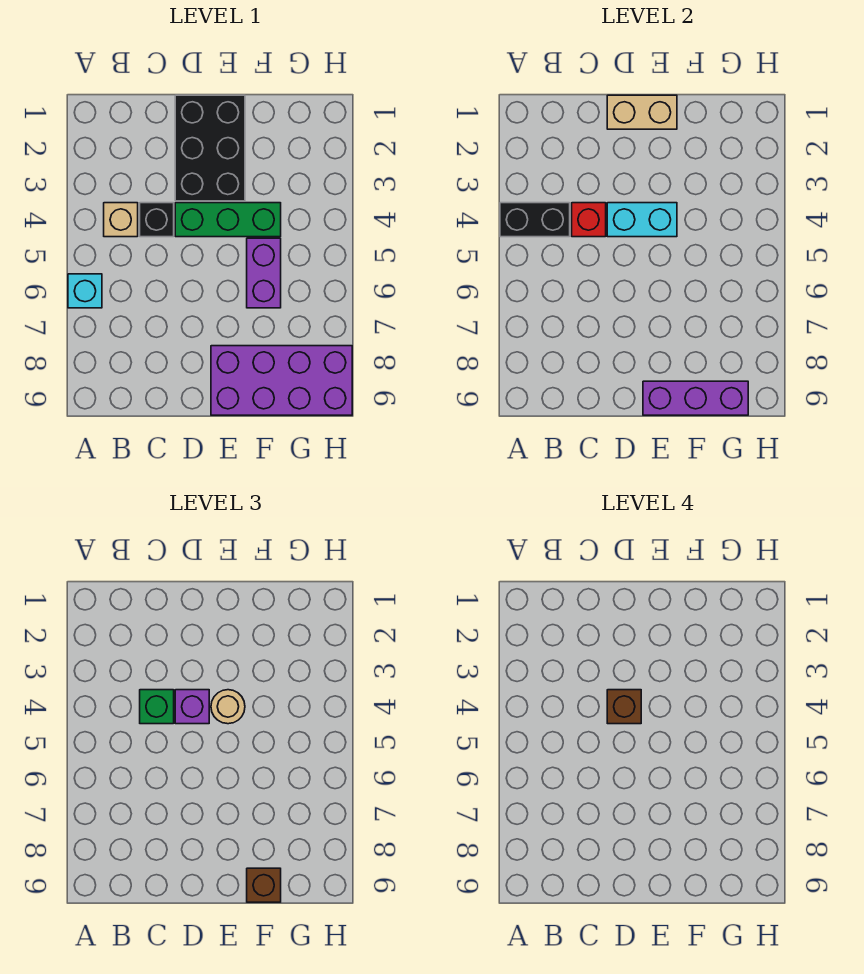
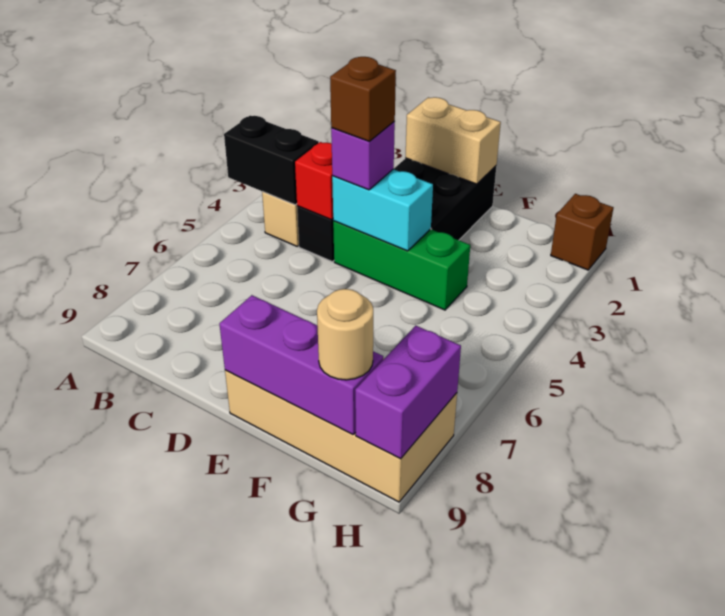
cyan brick A6 level 1 -> none
green brick C4 level 3 -> none
tan round brick E4 level 3 -> tan round brick G9 level 3
purple brick E8:H9 level 1 -> tan brick E8:H9 level 1
purple brick F5:F6 level 1 -> purple brick H8:H9 level 2
brown brick F9 level 3 -> brown brick H1 level 1

